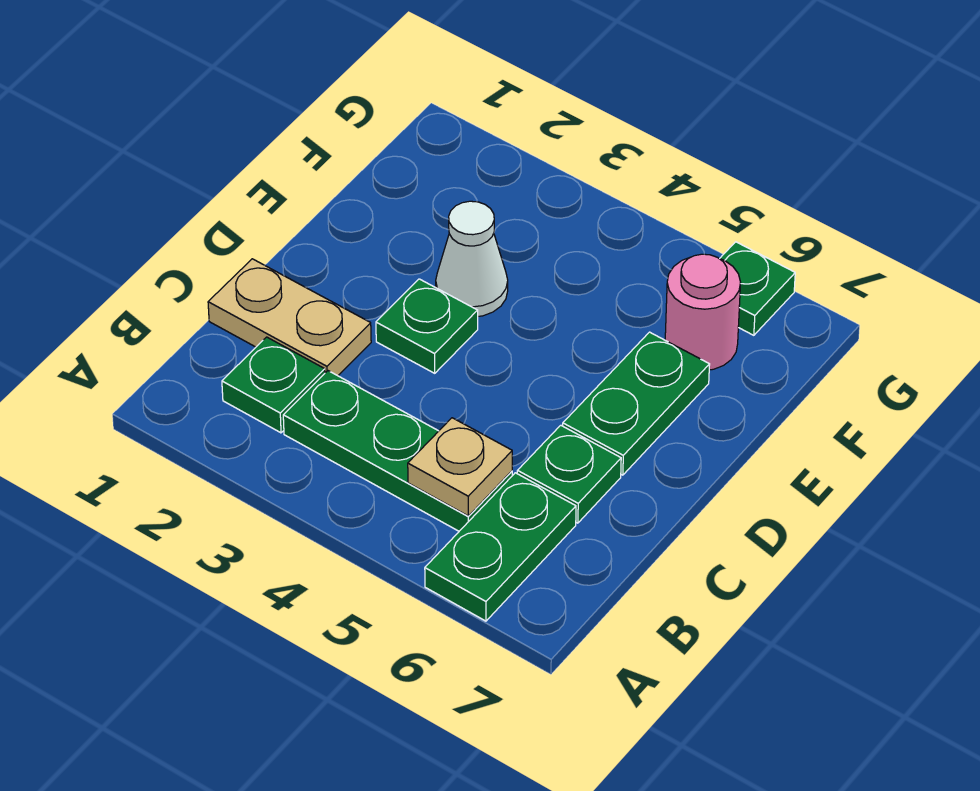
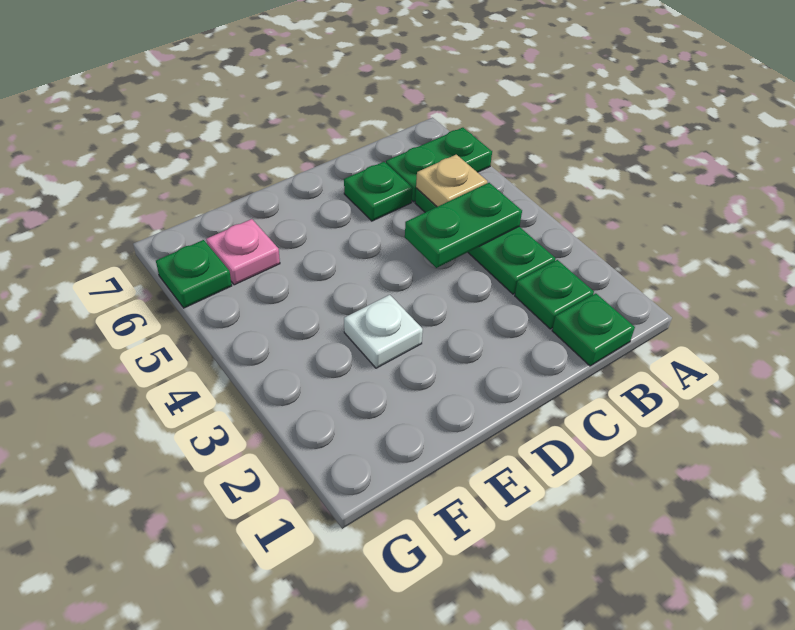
tan plate C1:C2 level 1 -> none
green plate D3 level 1 -> green plate B1 level 1
green plate D6:E6 level 1 -> green plate B4:C4 level 2
white cone E3 level 1 -> white plate E3 level 1
pink round brick F6 level 1 -> pink plate F6 level 1

